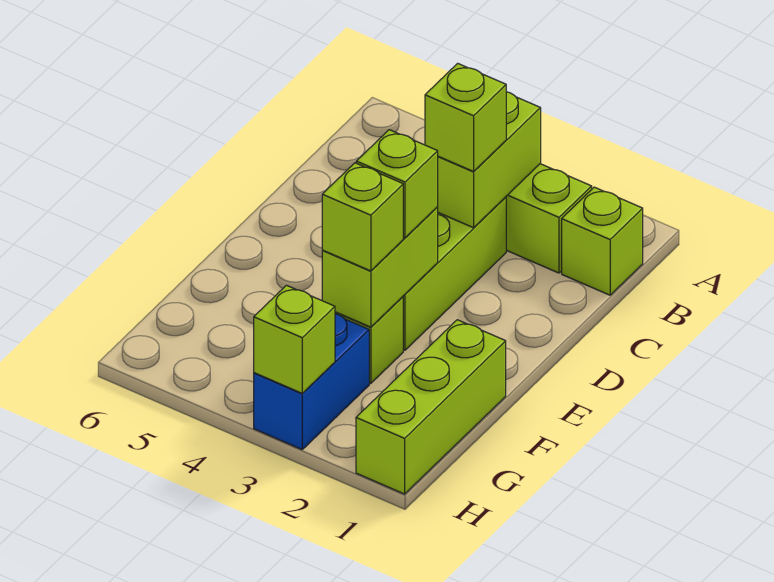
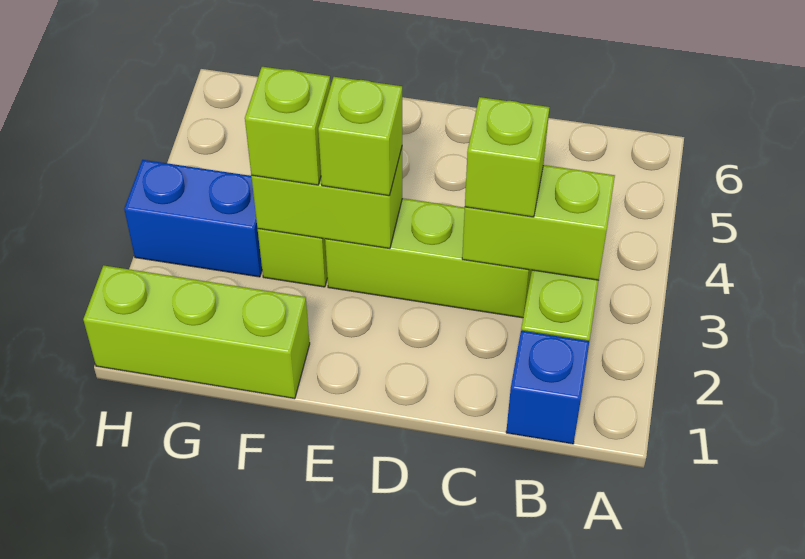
lime brick B1 level 1 -> blue brick B1 level 1
lime brick H3 level 2 -> none

